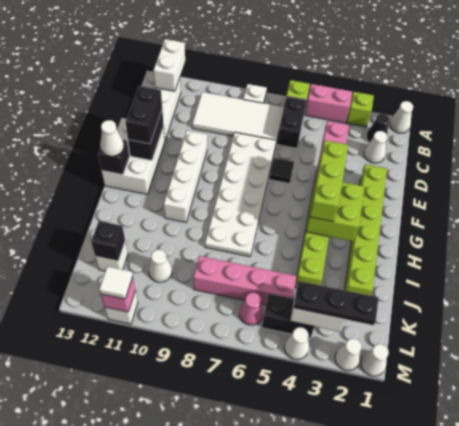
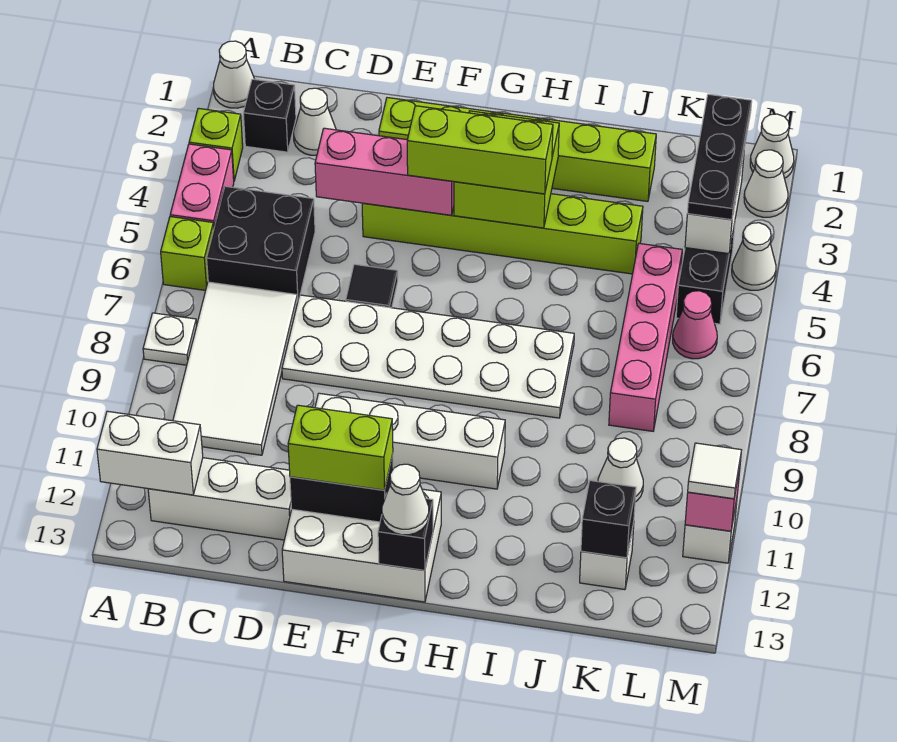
black cone B2 level 1 -> black brick B2 level 1
black brick B6:C6 level 1 -> black brick B5:C6 level 1
black brick E12:F12 level 3 -> lime brick E12:F12 level 3

